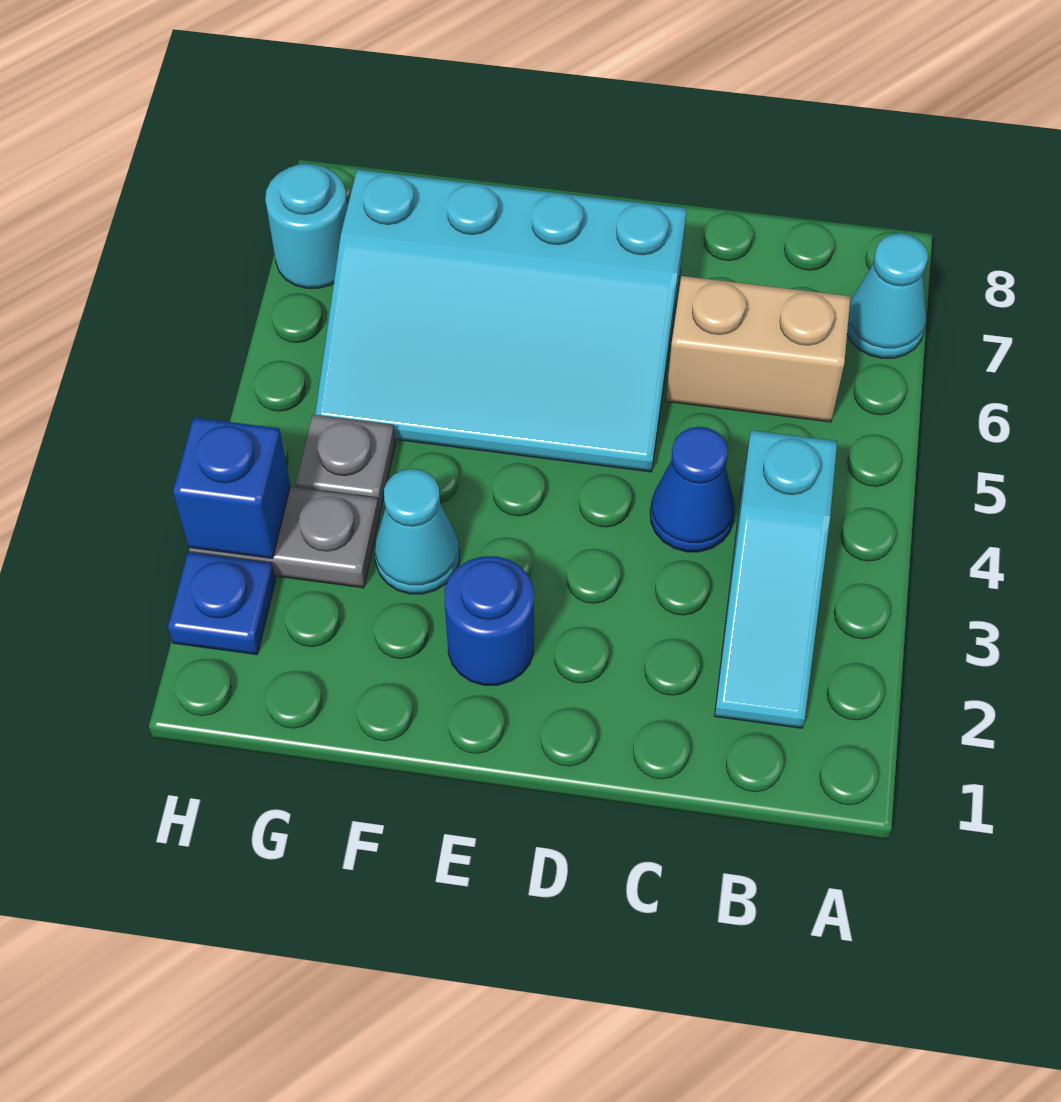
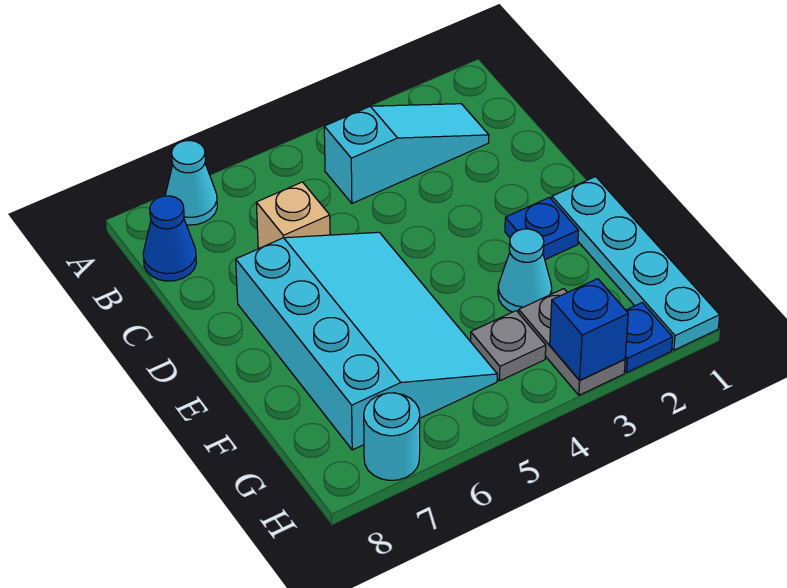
tan brick B6:C6 level 1 -> tan brick C6 level 1
blue cone C4 level 1 -> blue cone B8 level 1
none -> cyan plate E1:H1 level 1
blue round brick E2 level 1 -> blue plate E2 level 1

